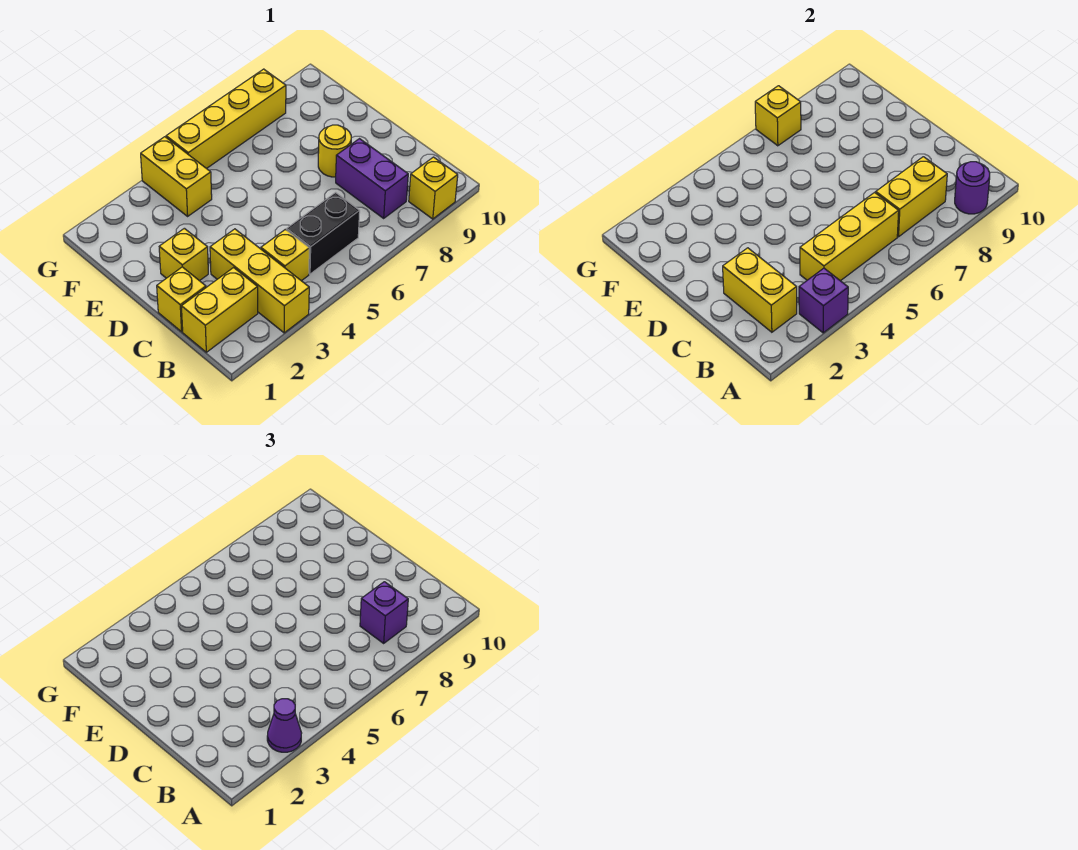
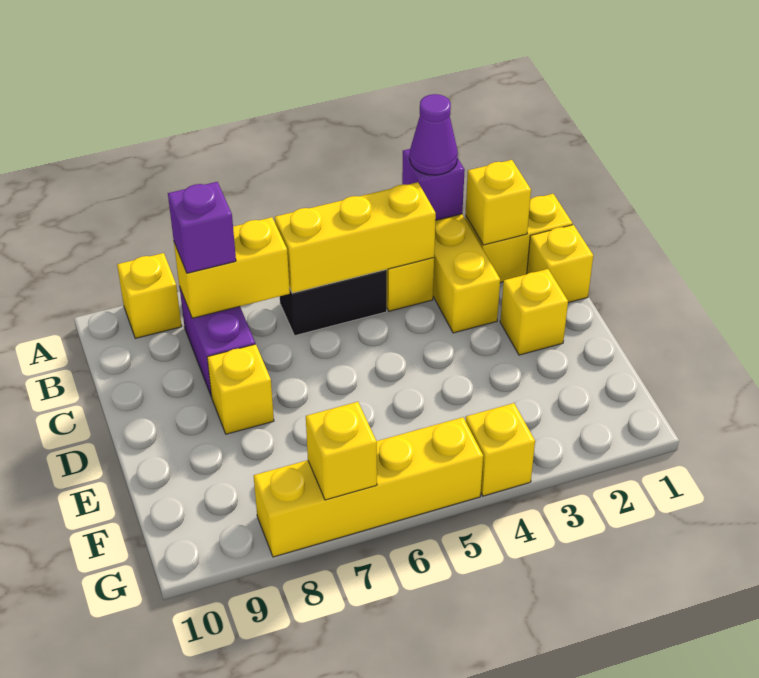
purple round brick A9 level 2 -> none
yellow brick B2:C2 level 2 -> yellow brick B2 level 2
yellow round brick D8 level 1 -> yellow brick D8 level 1
yellow brick F4:G4 level 1 -> yellow brick G4 level 1

